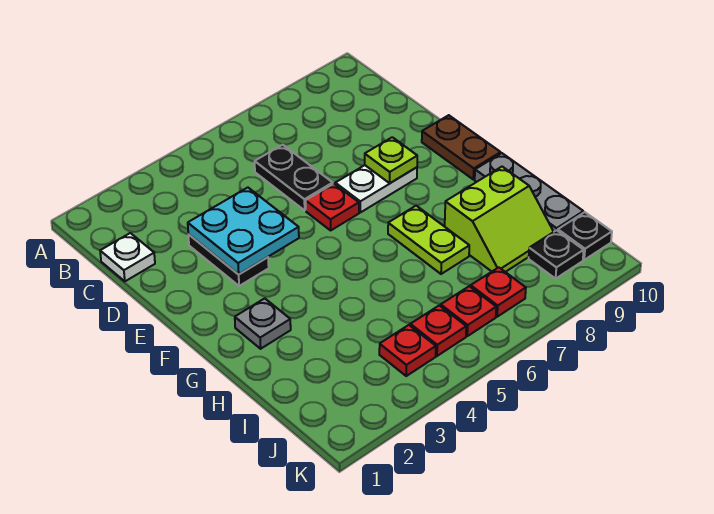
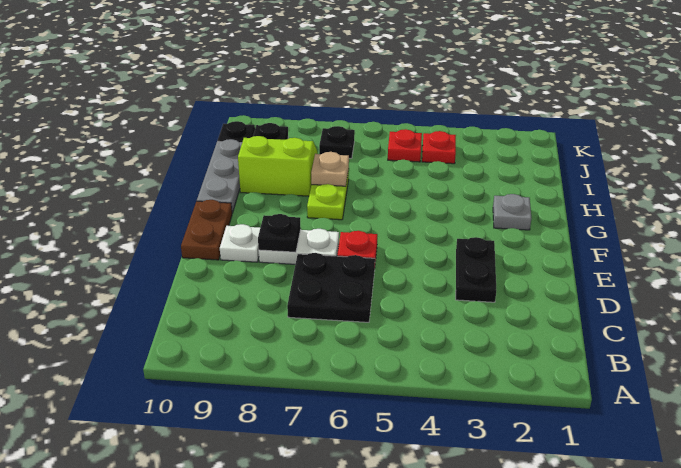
white plate C1 level 1 -> white plate E9 level 1
black plate C6:D6 level 1 -> black plate C6:D7 level 1
cyan plate D3:E4 level 2 -> none
lime plate E8 level 2 -> black plate E8 level 2
none -> tan plate H7 level 2
red plate J6 level 1 -> none
red plate J7 level 1 -> black plate J7 level 1

